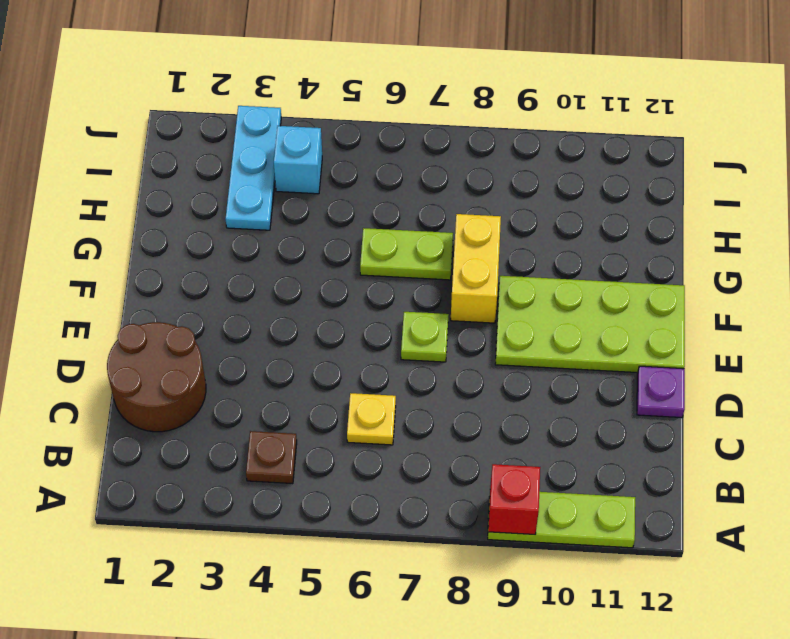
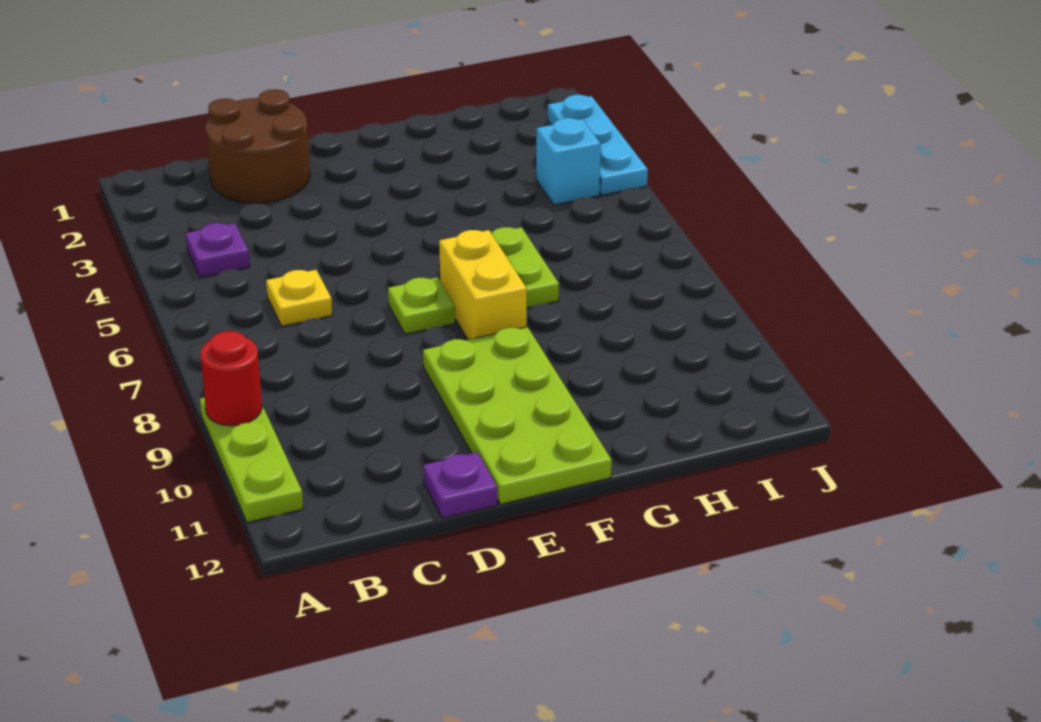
red brick A9 level 2 -> red round brick A9 level 2
brown plate B4 level 1 -> purple plate B4 level 1
yellow brick F8:G8 level 1 -> yellow brick F7:F8 level 1
cyan plate H3:J3 level 1 -> cyan plate J2:J4 level 1

